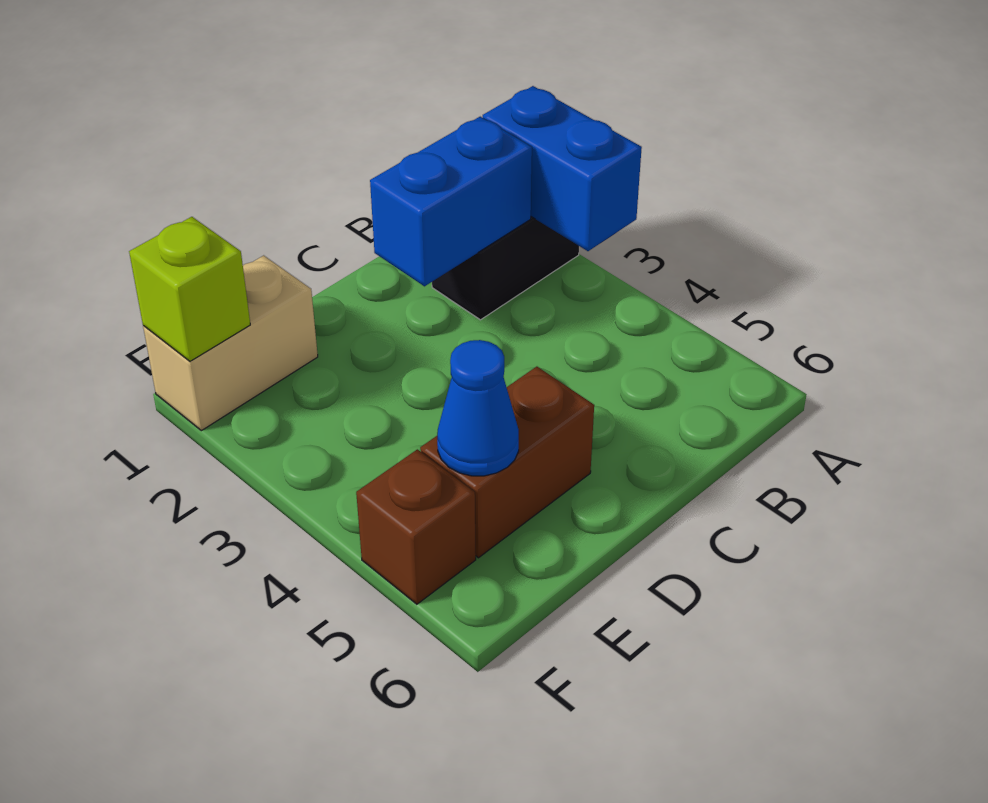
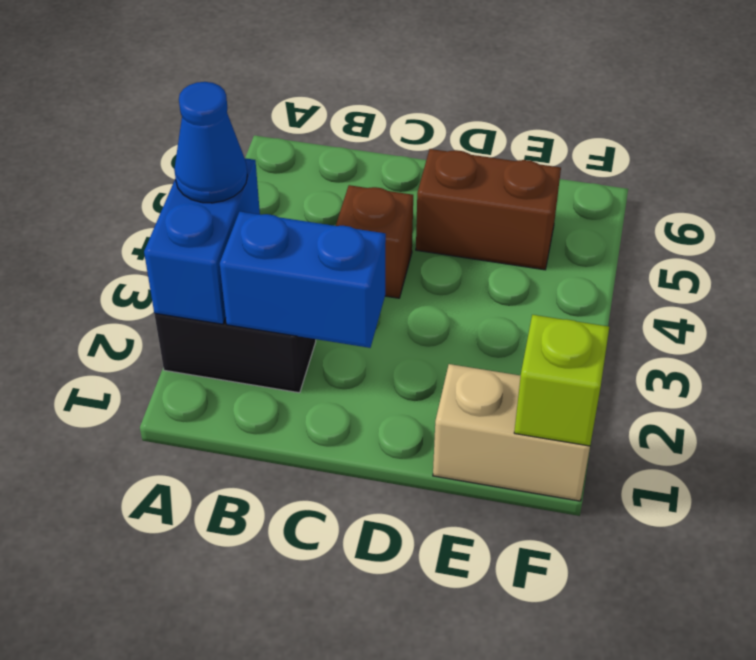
blue cone E5 level 2 -> blue cone A3 level 3
brown brick F5 level 1 -> brown brick C4 level 1

